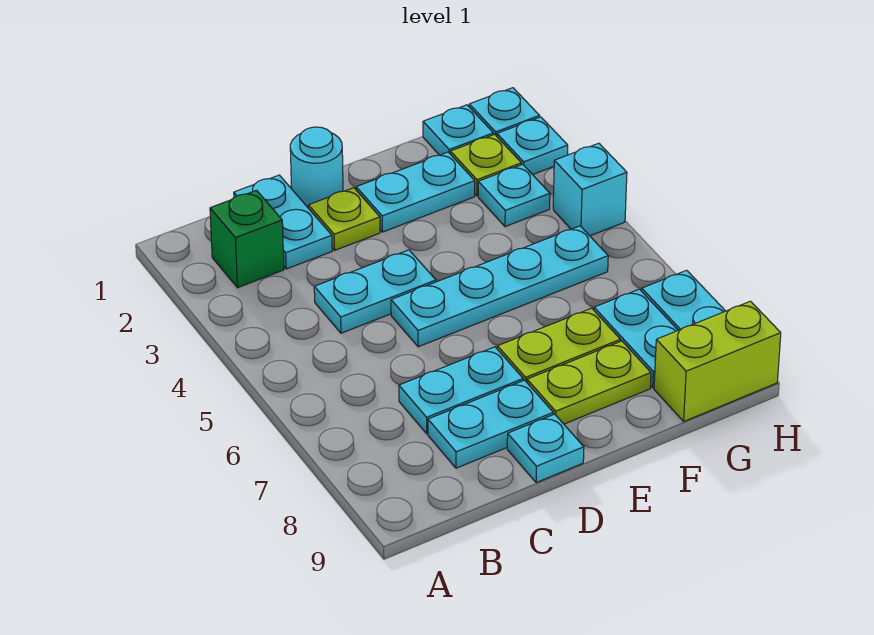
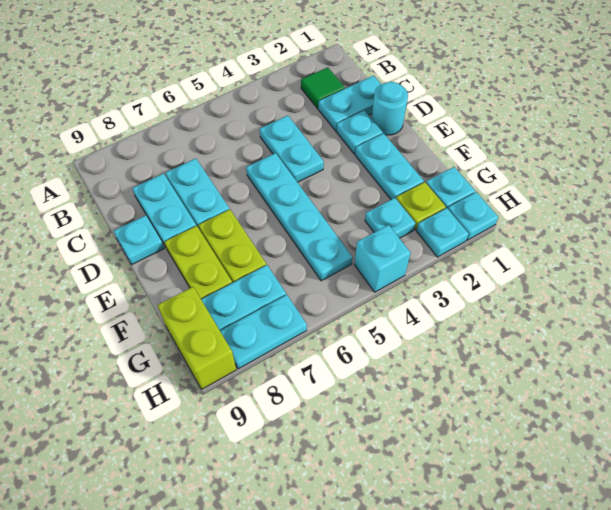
green brick B2 level 1 -> green tile B2 level 1
lime plate D2 level 1 -> cyan plate D2 level 1

